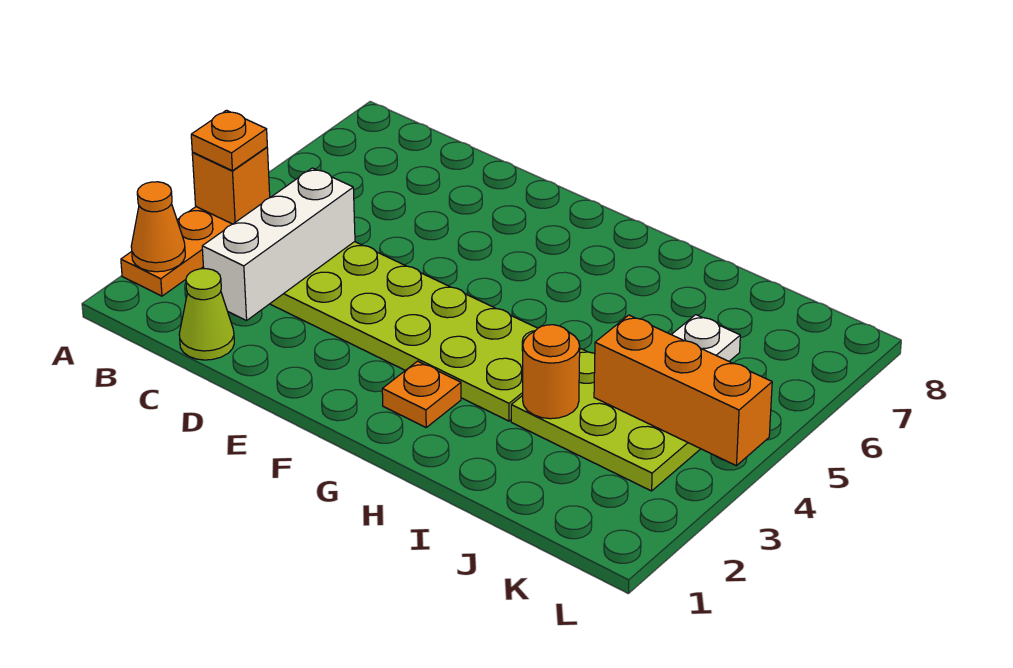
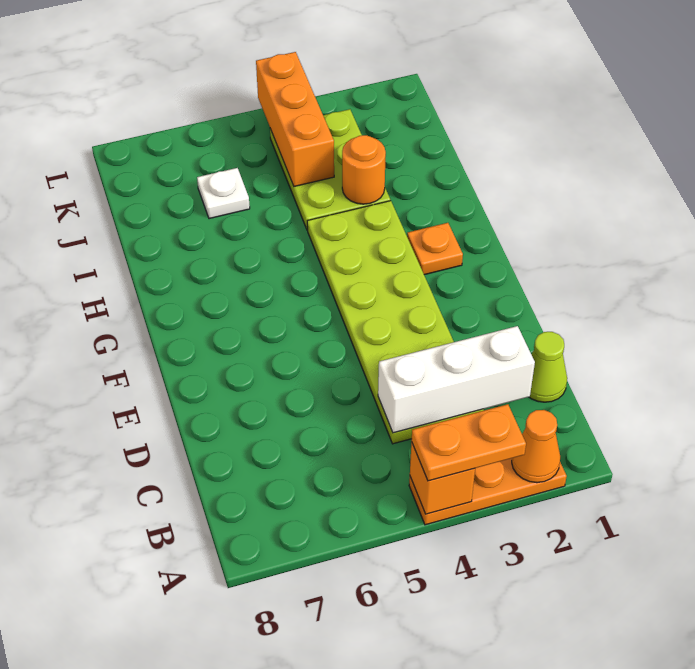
orange plate A4 level 3 -> orange plate A3:A4 level 3

